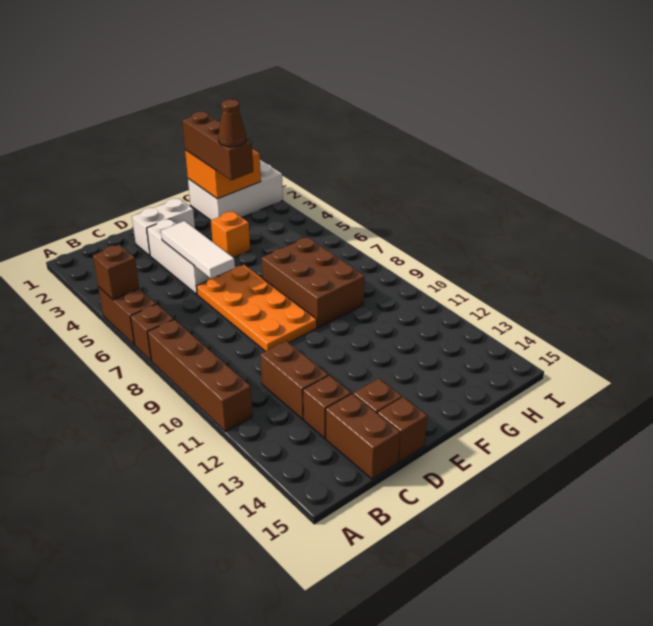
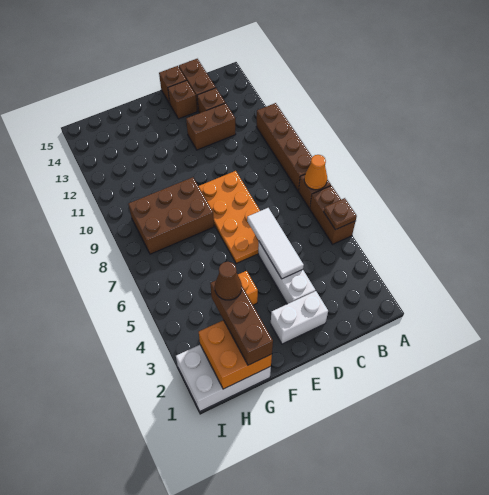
brown brick A5 level 2 -> brown plate A5 level 2
none -> orange cone A7 level 2
brown brick C11:C12 level 1 -> brown brick C12:D12 level 1
brown brick F7:G9 level 1 -> brown brick F8:H9 level 1

